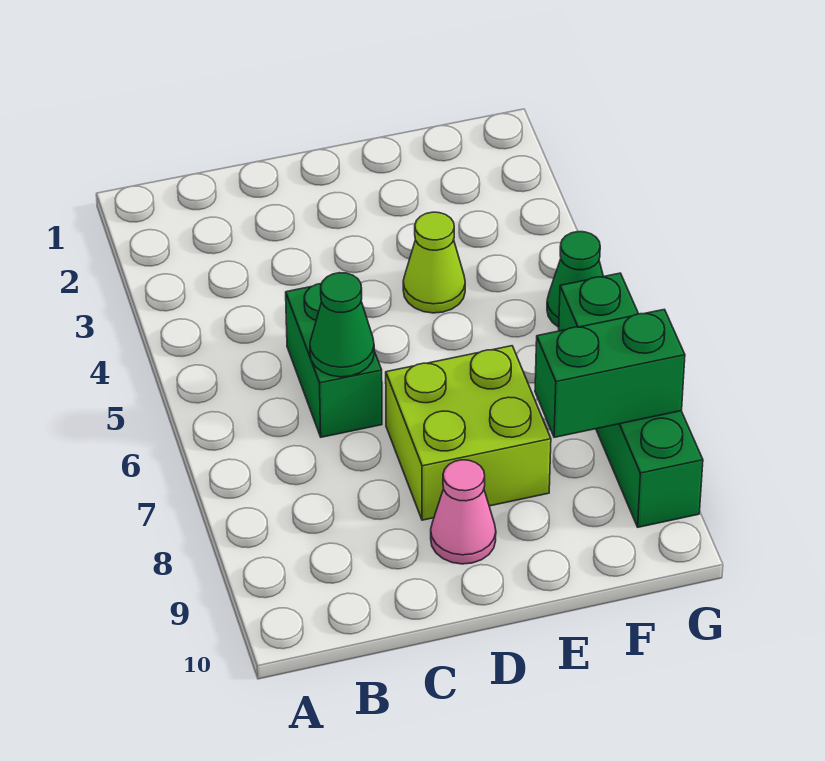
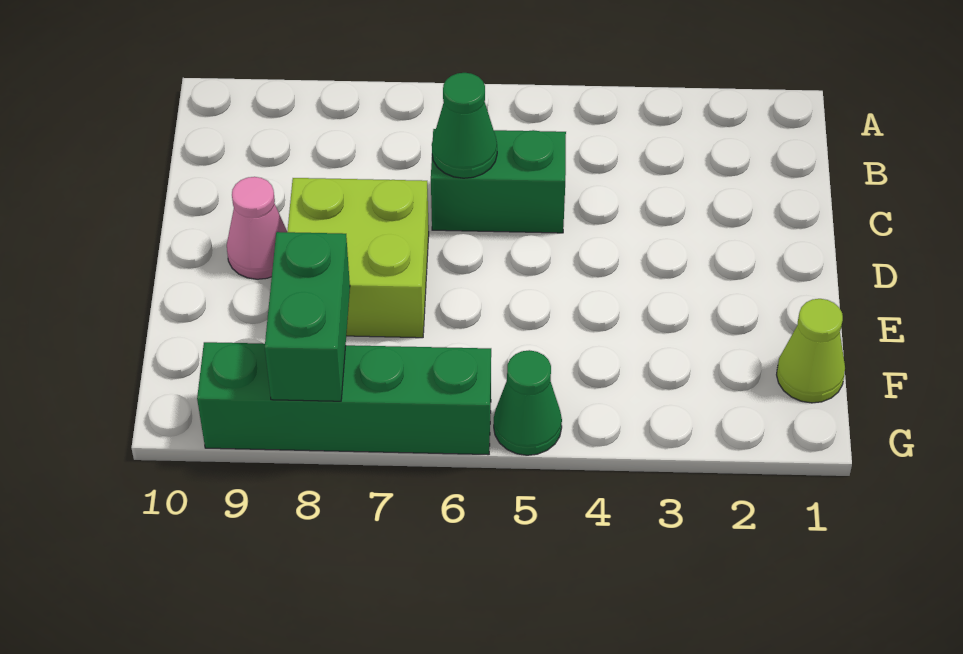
lime cone E4 level 1 -> lime cone F1 level 1

